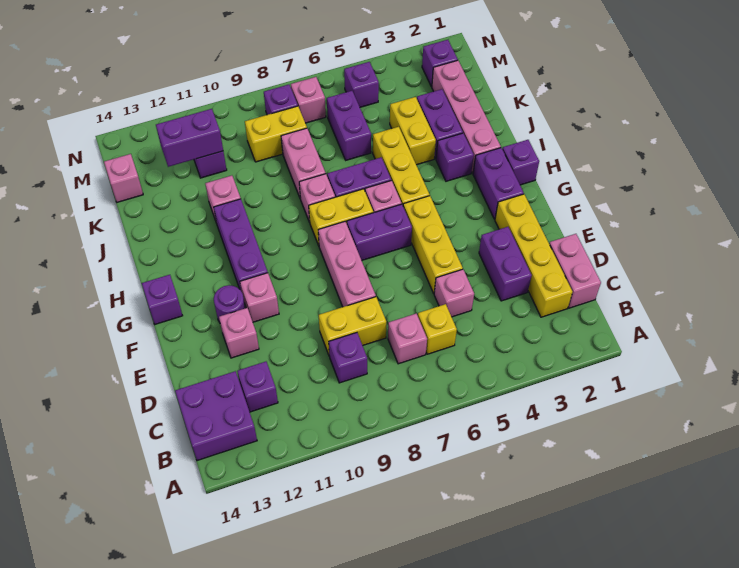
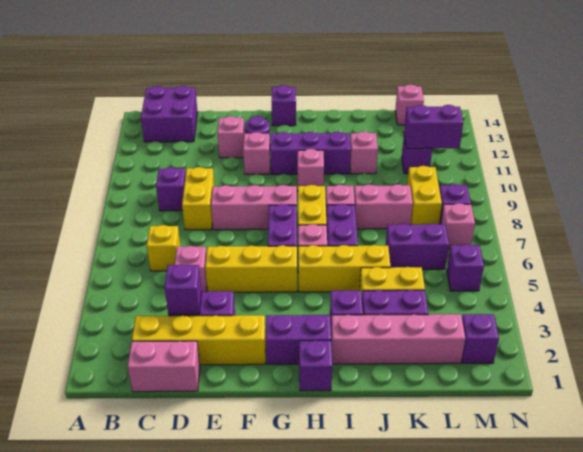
pink brick C7 level 1 -> pink brick H10 level 1
purple brick C12 level 1 -> purple brick D3 level 2
purple brick L11:L12 level 2 -> purple brick L11:M11 level 2

